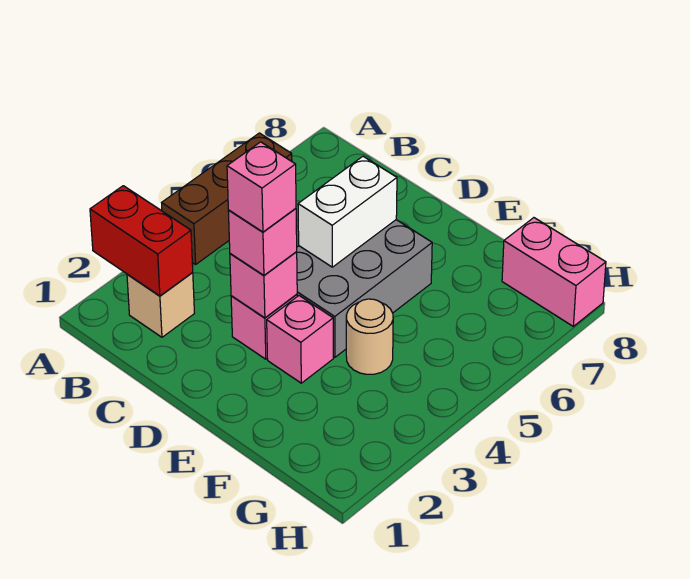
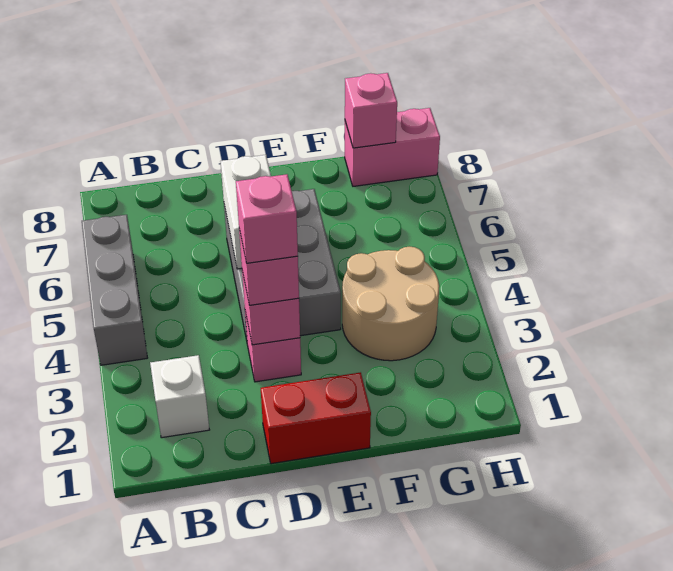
red brick A2:B2 level 2 -> red brick D1:E1 level 1
brown brick A4:A6 level 1 -> grey brick A4:A6 level 1
tan brick B2 level 1 -> white brick B2 level 1
pink brick E3 level 1 -> pink brick G8 level 2
tan round brick F4 level 1 -> tan round brick F3:G4 level 1

